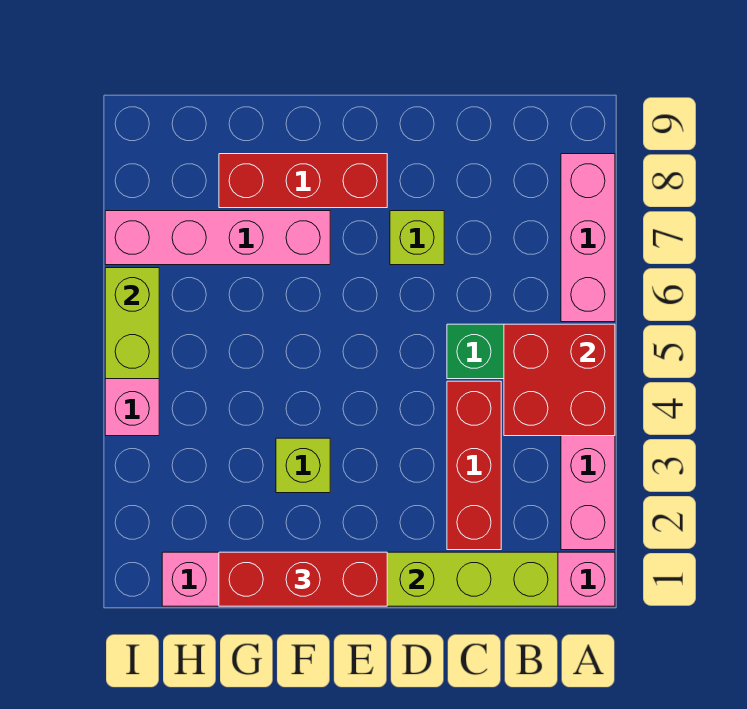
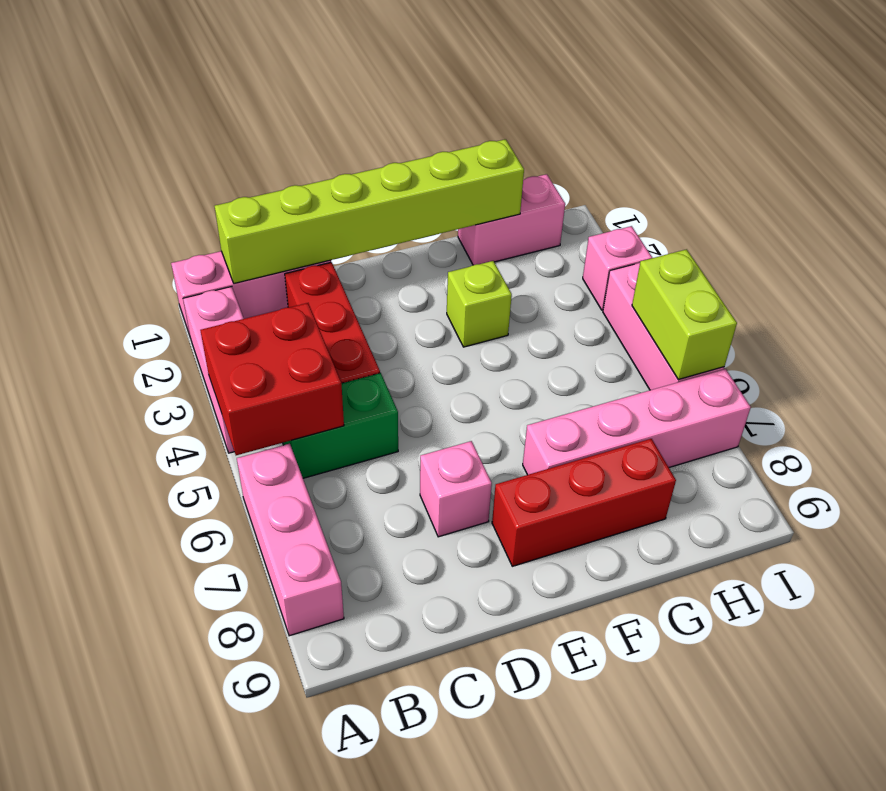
lime brick D7 level 1 -> pink brick D7 level 1
red brick E1:G1 level 3 -> none
none -> pink brick I3 level 1

